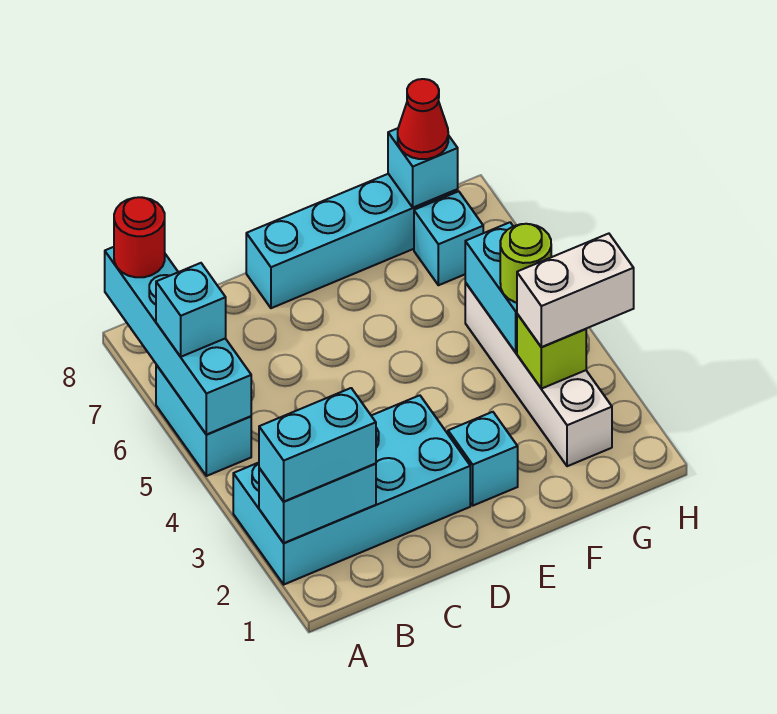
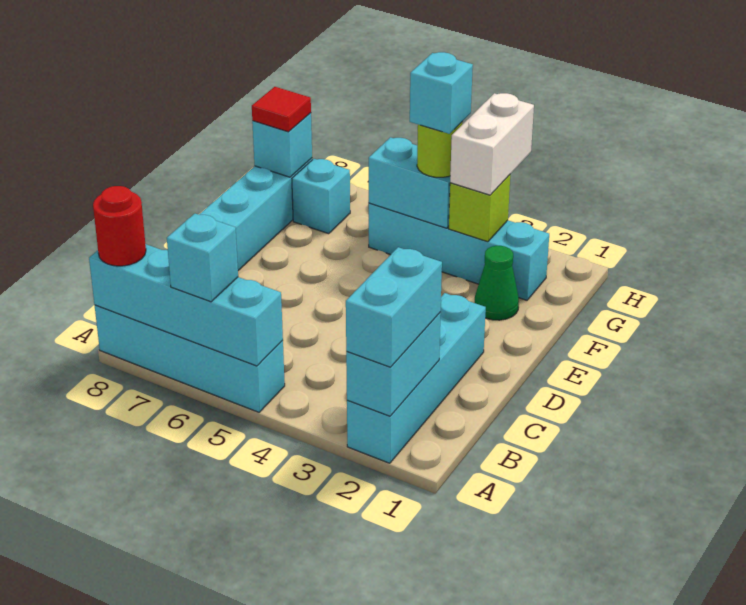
cyan brick A2:D3 level 1 -> cyan brick A2:D2 level 1
cyan brick A5:A6 level 1 -> cyan brick A5:A8 level 1
cyan brick E2 level 1 -> cyan brick G4 level 4
none -> green cone F2 level 1
white brick G2:G5 level 1 -> cyan brick G2:G5 level 1
red cone G8 level 3 -> red tile G8 level 3

